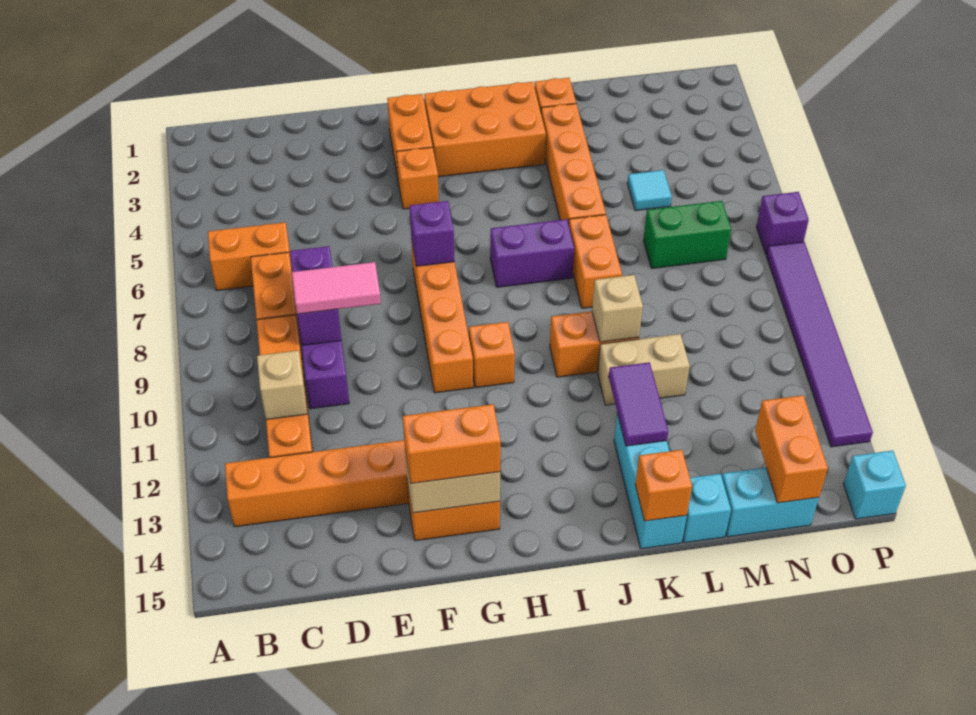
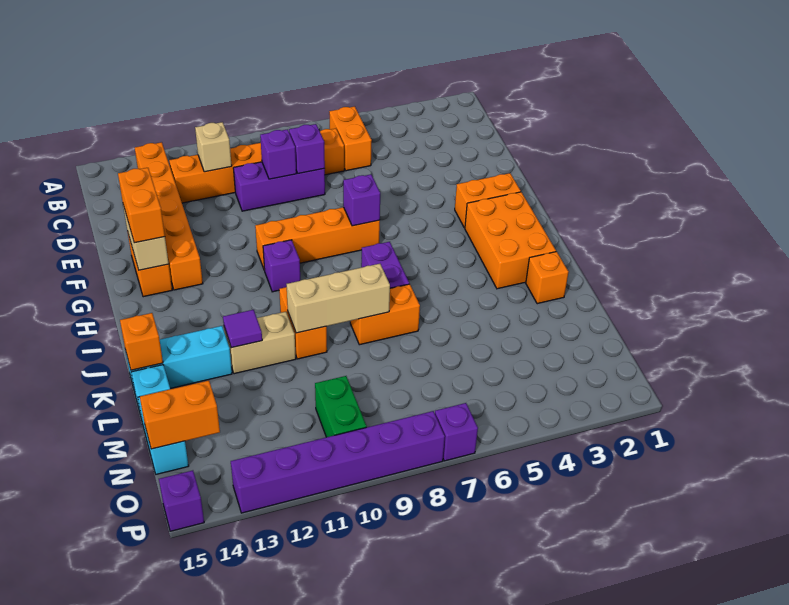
pink tile D9:E9 level 3 -> none
orange brick G4 level 1 -> none
orange brick H10 level 1 -> purple brick H10 level 1
orange brick K3:K6 level 1 -> none
tan brick K10 level 2 -> tan brick K8:K10 level 2
tan brick K11:L11 level 1 -> tan brick K11:K12 level 1
purple tile K12:K13 level 2 -> purple tile K12 level 2
cyan tile M5 level 1 -> none
green brick M7:N7 level 1 -> green brick N10:O10 level 1
purple tile P8:P13 level 1 -> purple brick P8:P13 level 1
cyan brick P15 level 1 -> purple brick P15 level 1

